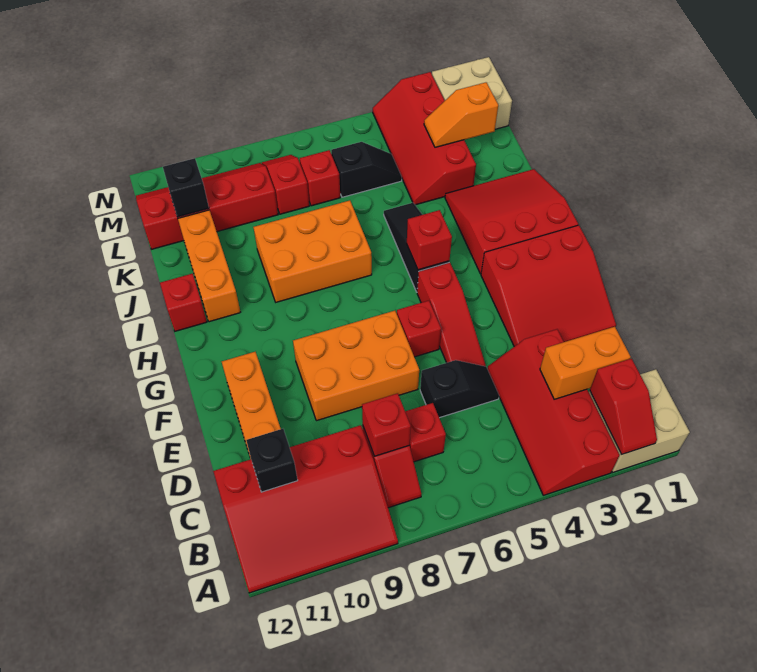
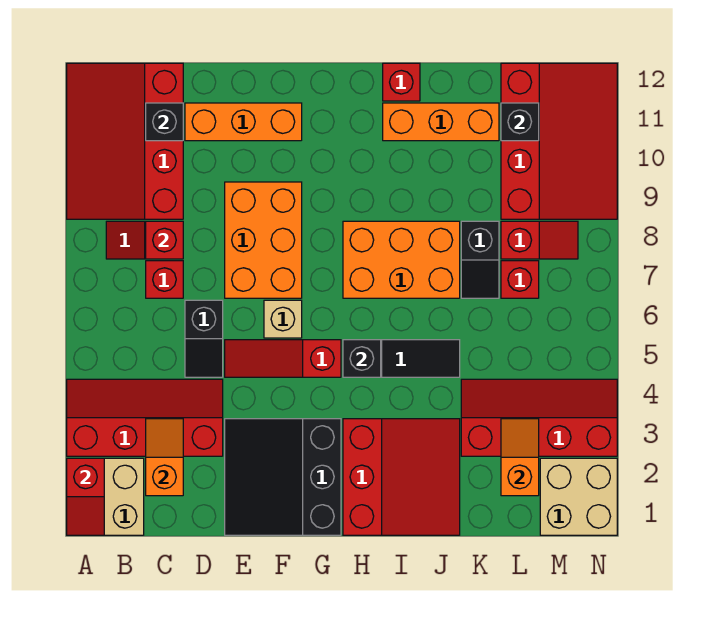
red slope A2:B2 level 2 top B -> red slope A1:A2 level 2 top 2
orange brick C2:C3 level 2 -> orange slope C2:C3 level 2 top 2
red slope E1:G3 level 1 top G -> black slope E1:G3 level 1 top G
red brick F6 level 1 -> tan brick F6 level 1
red brick H5 level 2 -> black brick H5 level 2
orange brick I7:J9 level 1 -> orange brick H7:J8 level 1
black slope L5:L6 level 1 top 6 -> black slope K7:K8 level 1 top 8
red slope L9:M12 level 1 top L -> red slope L9:N12 level 1 top L

